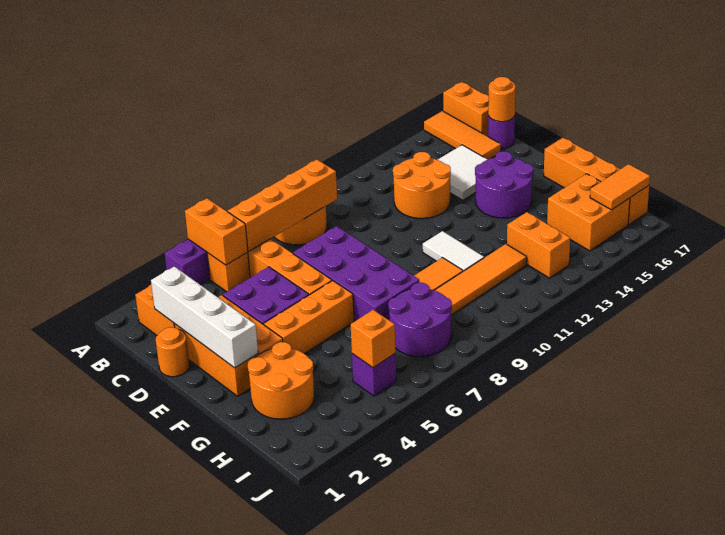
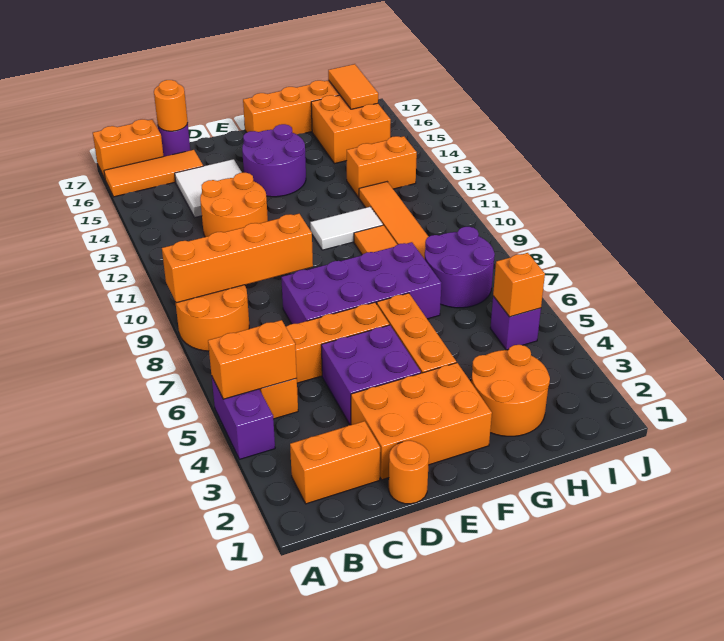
orange brick B6:B9 level 2 -> orange brick A9:D9 level 2
white brick C2:F2 level 2 -> none

